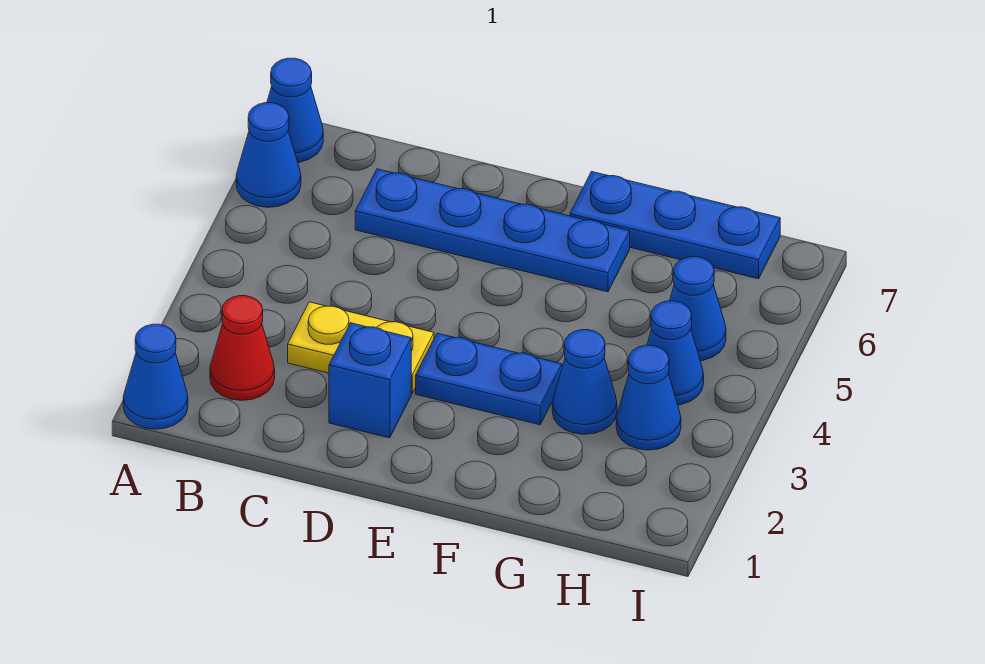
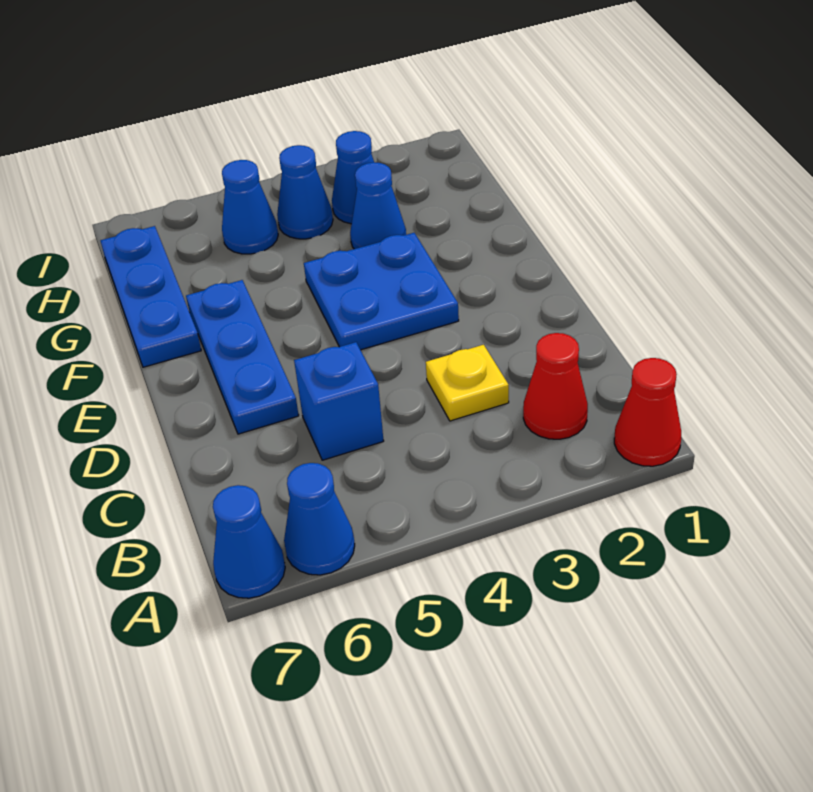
blue cone A1 level 1 -> red cone A1 level 1
yellow plate C3:D3 level 1 -> yellow plate C3 level 1
blue plate C6:F6 level 1 -> blue plate D6:F6 level 1
blue brick D2 level 1 -> blue brick C5 level 1
blue plate E3:F3 level 1 -> blue plate E3:F4 level 1

